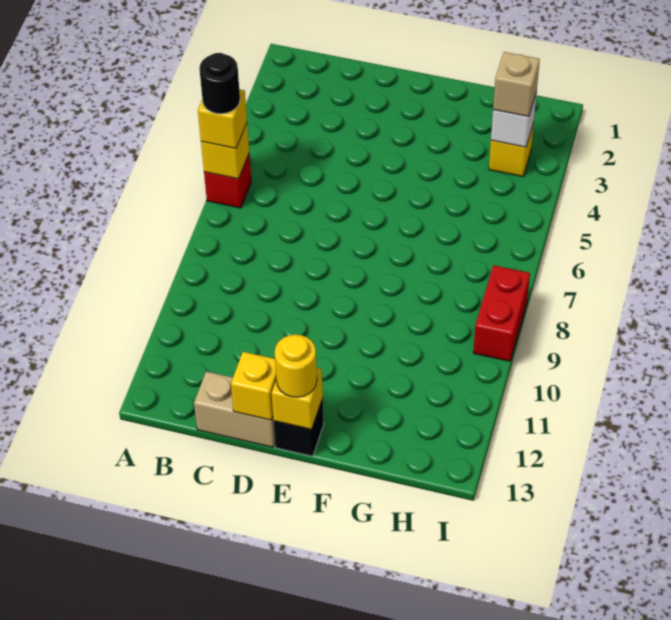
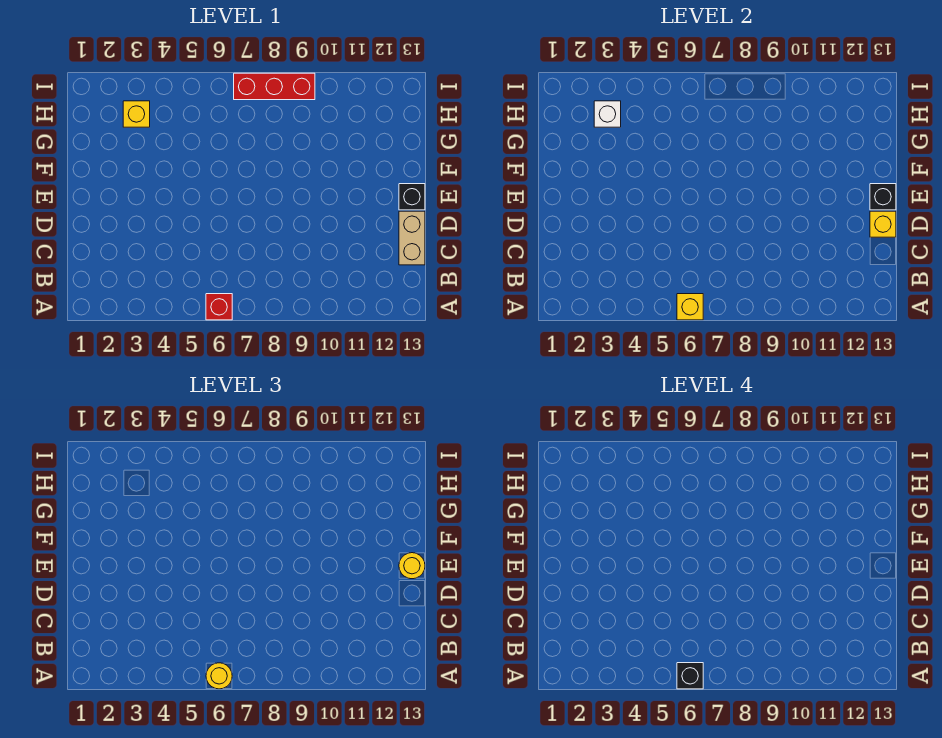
yellow brick A6 level 3 -> yellow round brick A6 level 3
black round brick A6 level 4 -> black brick A6 level 4
yellow brick E13 level 2 -> black brick E13 level 2
tan brick H3 level 3 -> none
red brick I8:I9 level 1 -> red brick I7:I9 level 1

